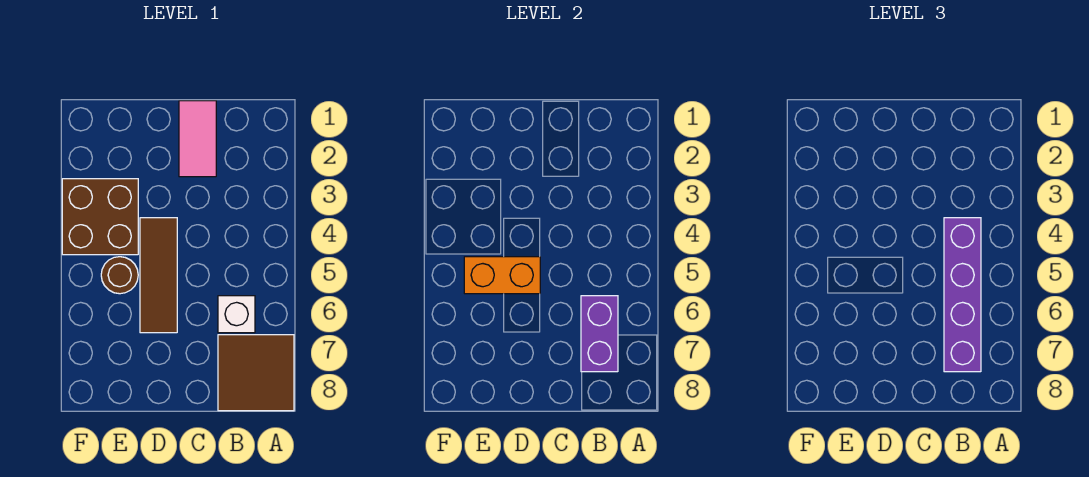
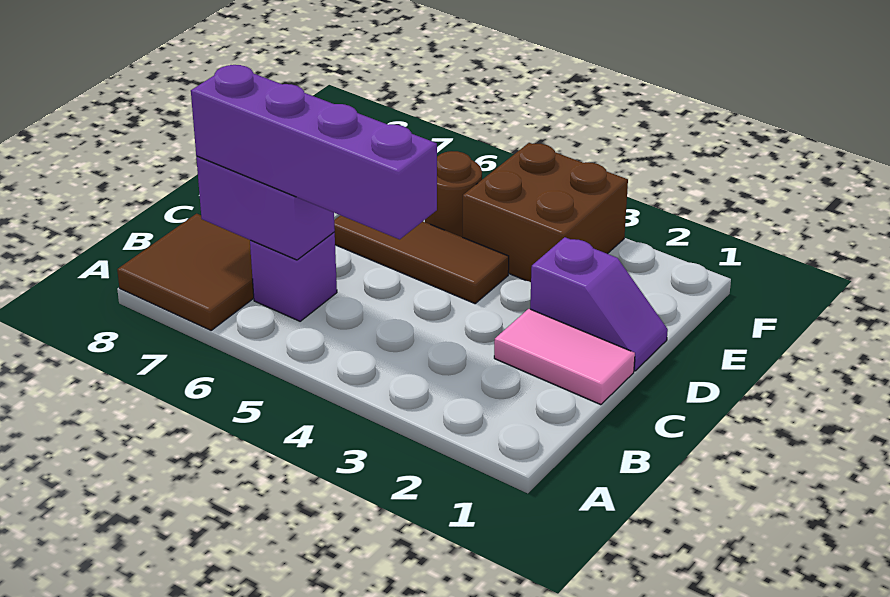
white brick B6 level 1 -> purple brick B6 level 1
none -> purple slope D1:D2 level 1 top 2
orange brick D5:E5 level 2 -> none

